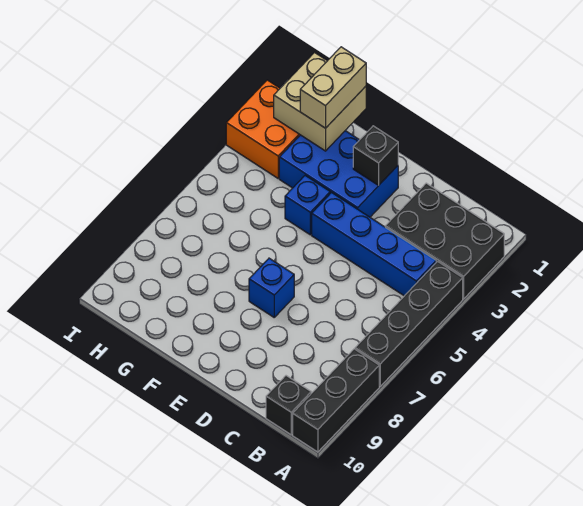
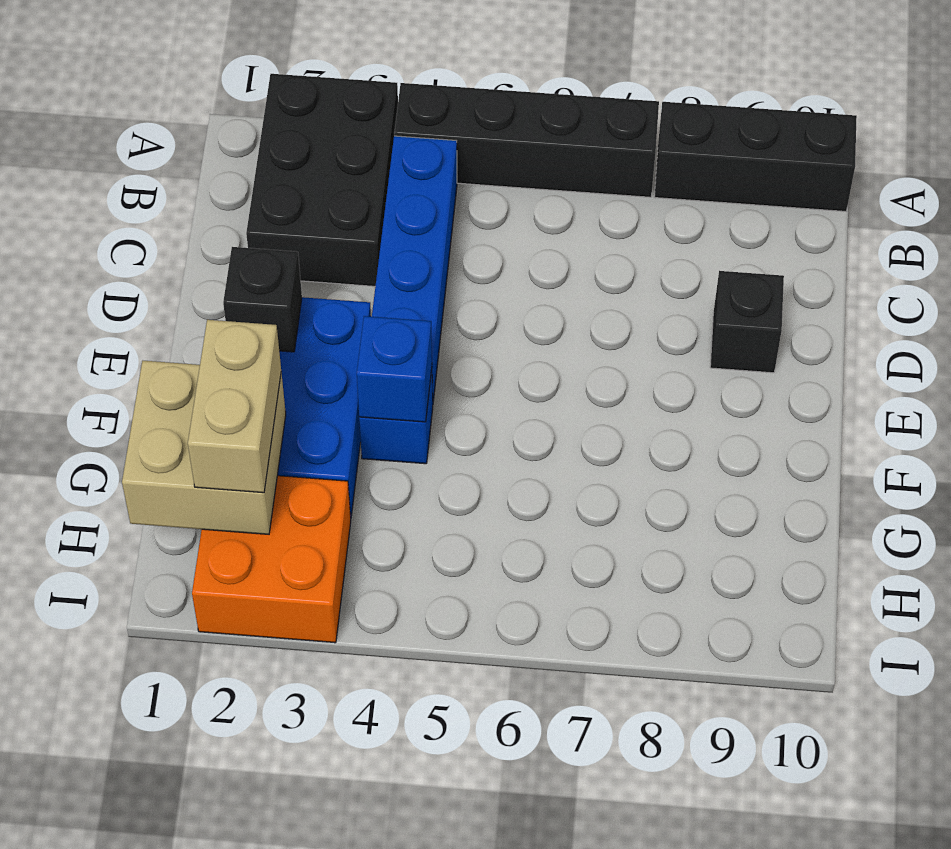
black brick B10 level 1 -> black brick D9 level 1
blue brick E7 level 1 -> blue brick F4 level 2
tan brick G1:G2 level 3 -> tan brick G2:H2 level 3

